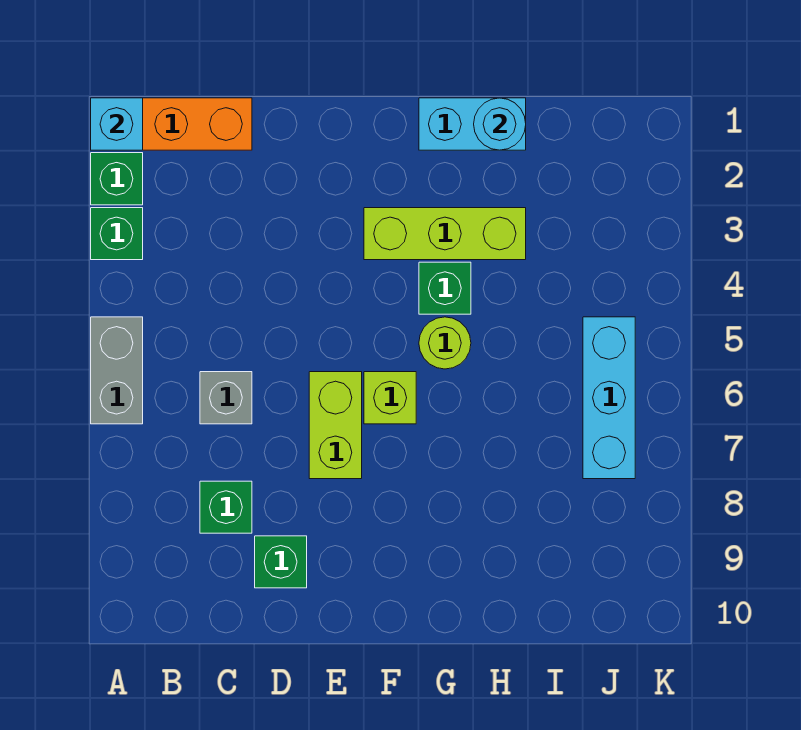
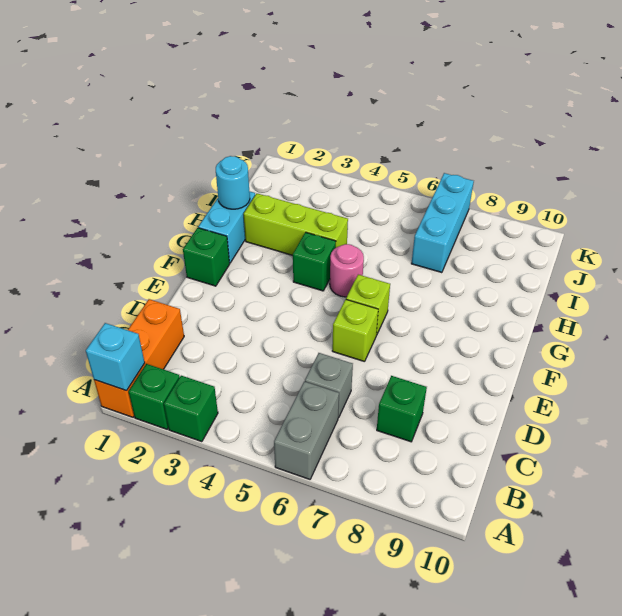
grey brick A5:A6 level 1 -> grey brick A6:B6 level 1
green brick D9 level 1 -> green brick F1 level 1
lime brick E6:E7 level 1 -> lime brick E6 level 1
lime brick F3:H3 level 1 -> lime brick H2:H4 level 1
lime round brick G5 level 1 -> pink round brick G5 level 1
cyan brick J5:J7 level 1 -> cyan brick I7:K7 level 1

